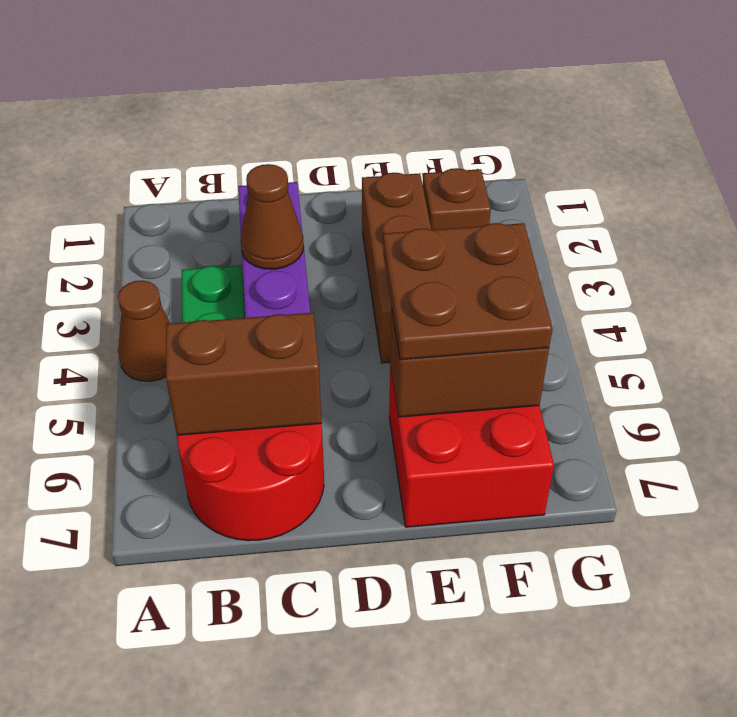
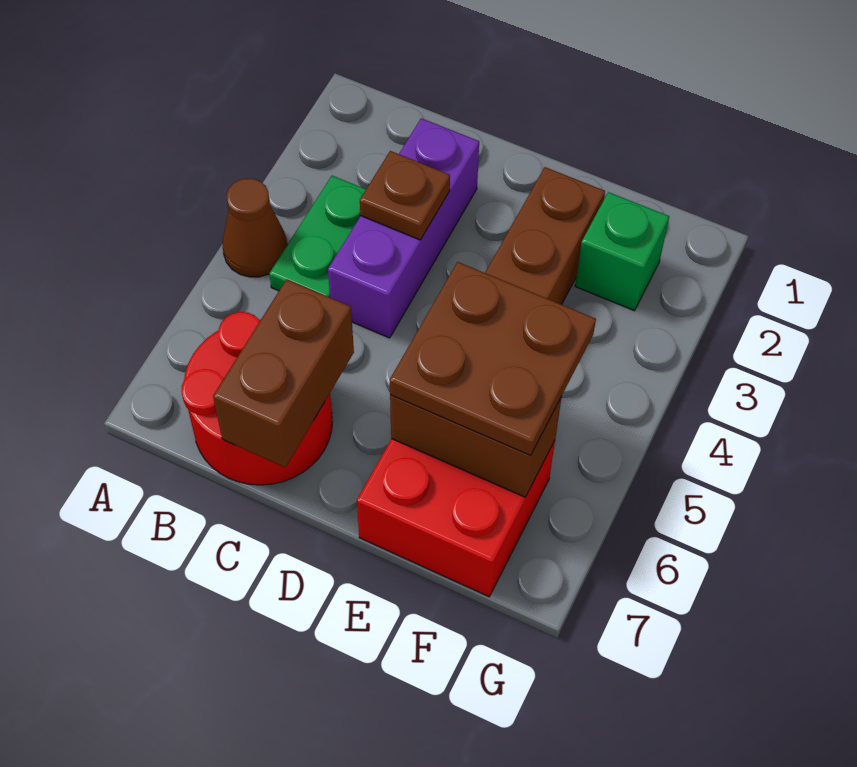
brown brick B6:C6 level 2 -> brown brick C6:C7 level 2
brown cone C3 level 2 -> brown plate C3 level 2
brown brick F2 level 1 -> green brick F2 level 1

